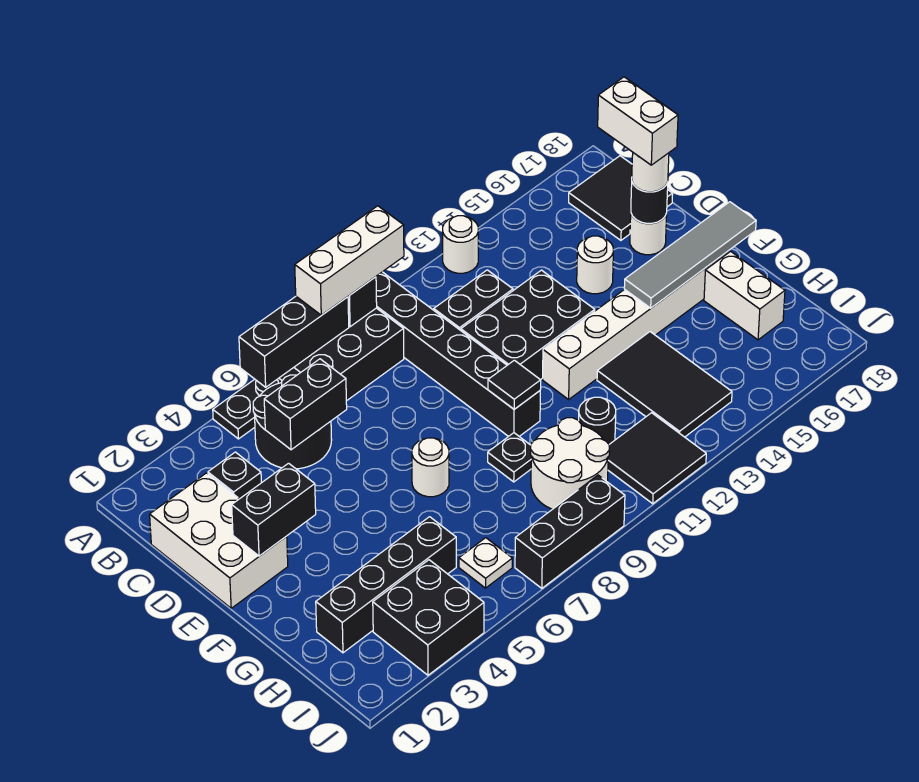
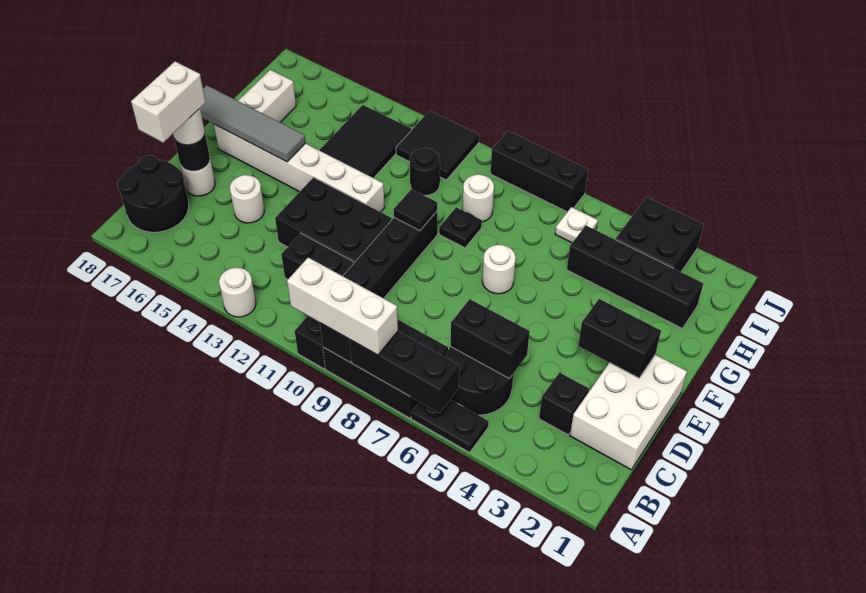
black tile B17:C18 level 1 -> black round brick B17:C18 level 1
white round brick H9:I10 level 1 -> white round brick H9 level 1

